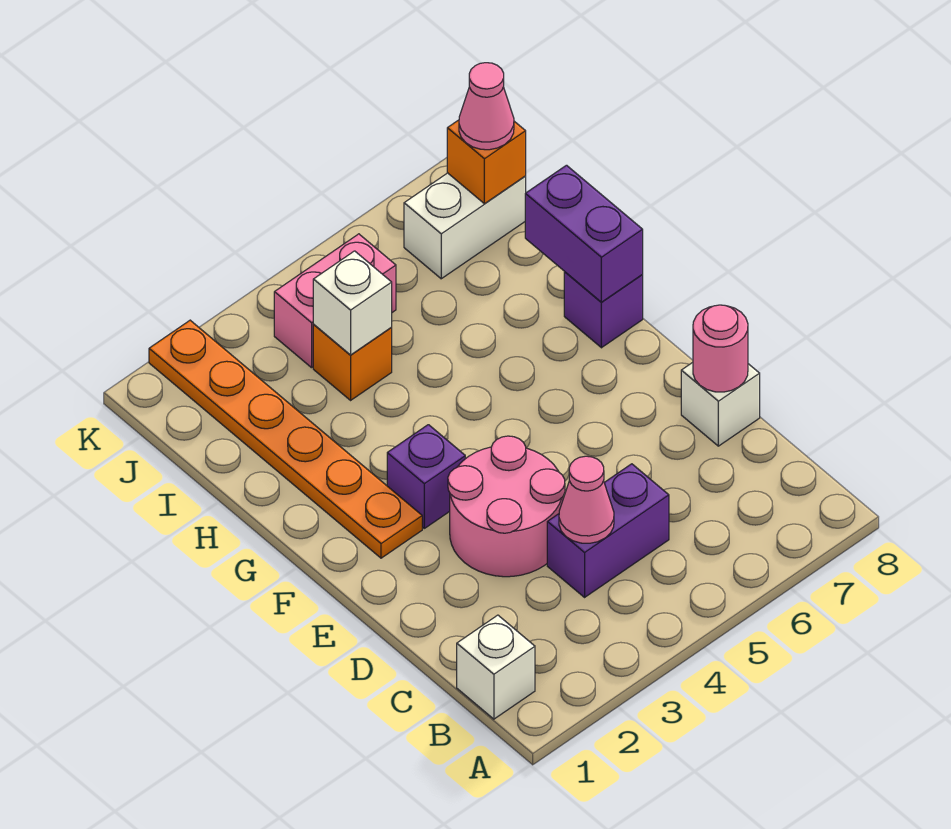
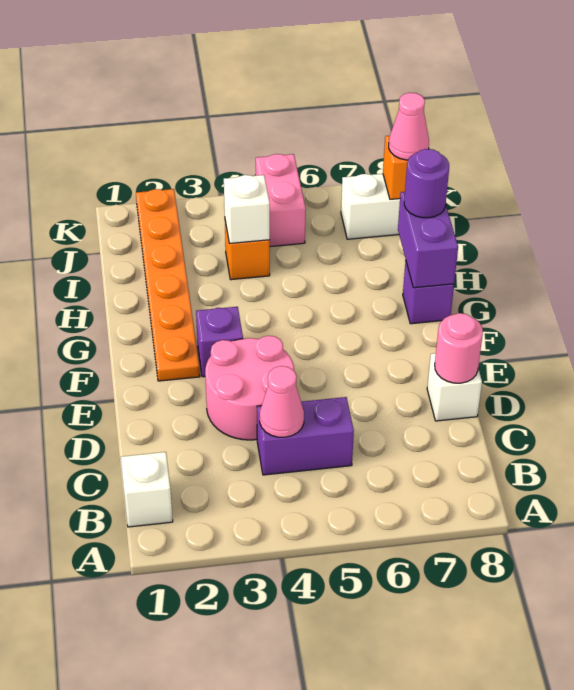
none -> purple round brick H8 level 3
pink brick J4:J5 level 1 -> pink brick J5:K5 level 1

